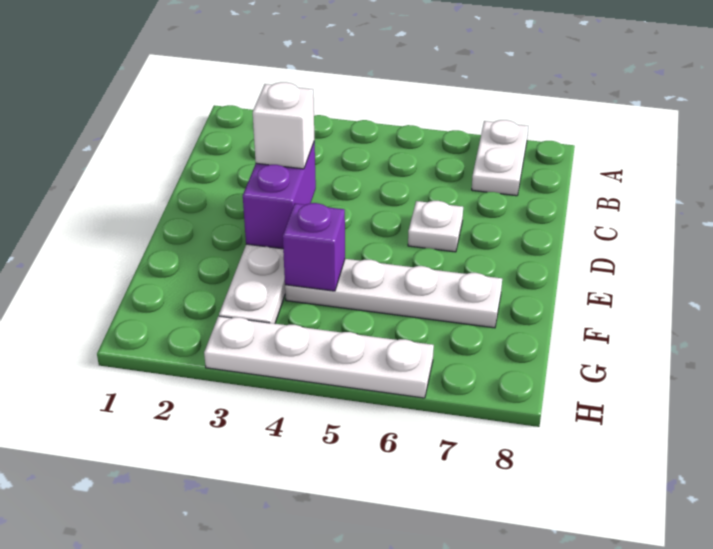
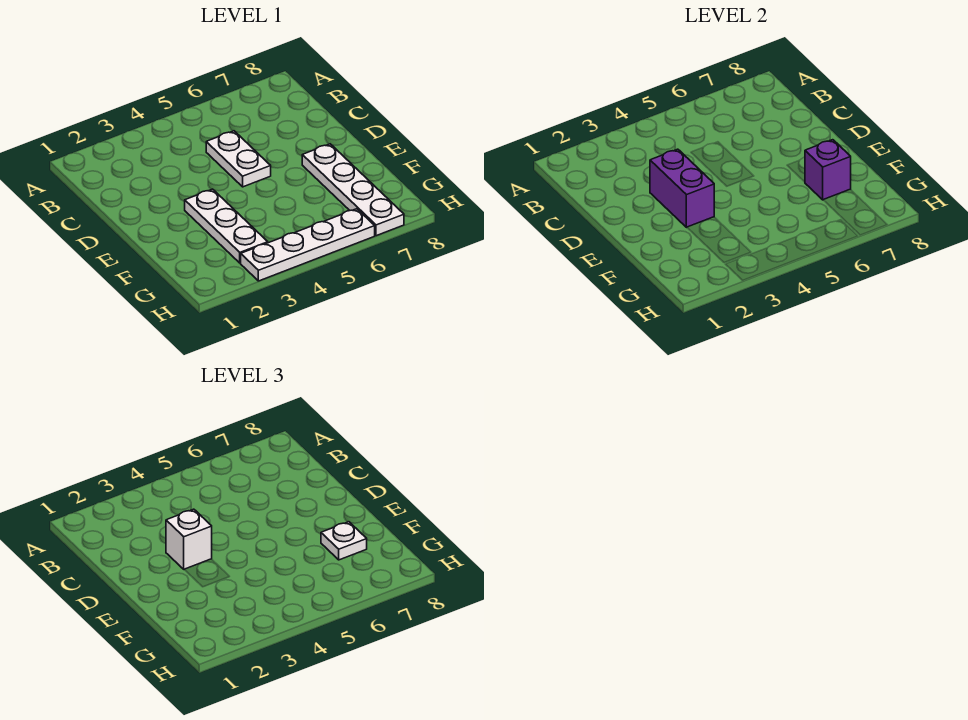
white plate A7:B7 level 1 -> white plate C5:D5 level 1
white plate D6 level 1 -> white plate F7 level 3
white plate F4:F7 level 1 -> white plate E7:H7 level 1
purple brick F4 level 2 -> purple brick F7 level 2

